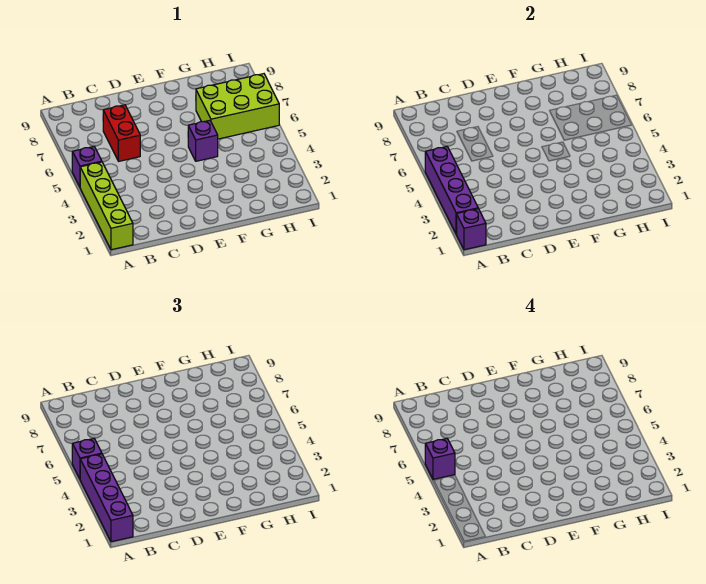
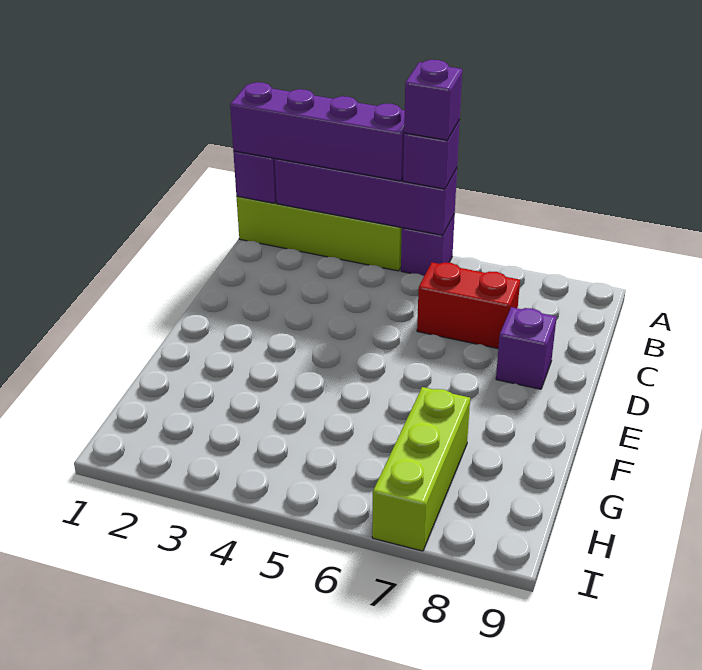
purple brick F5 level 1 -> purple brick D8 level 1
lime brick G6:I7 level 1 -> lime brick G7:I7 level 1

